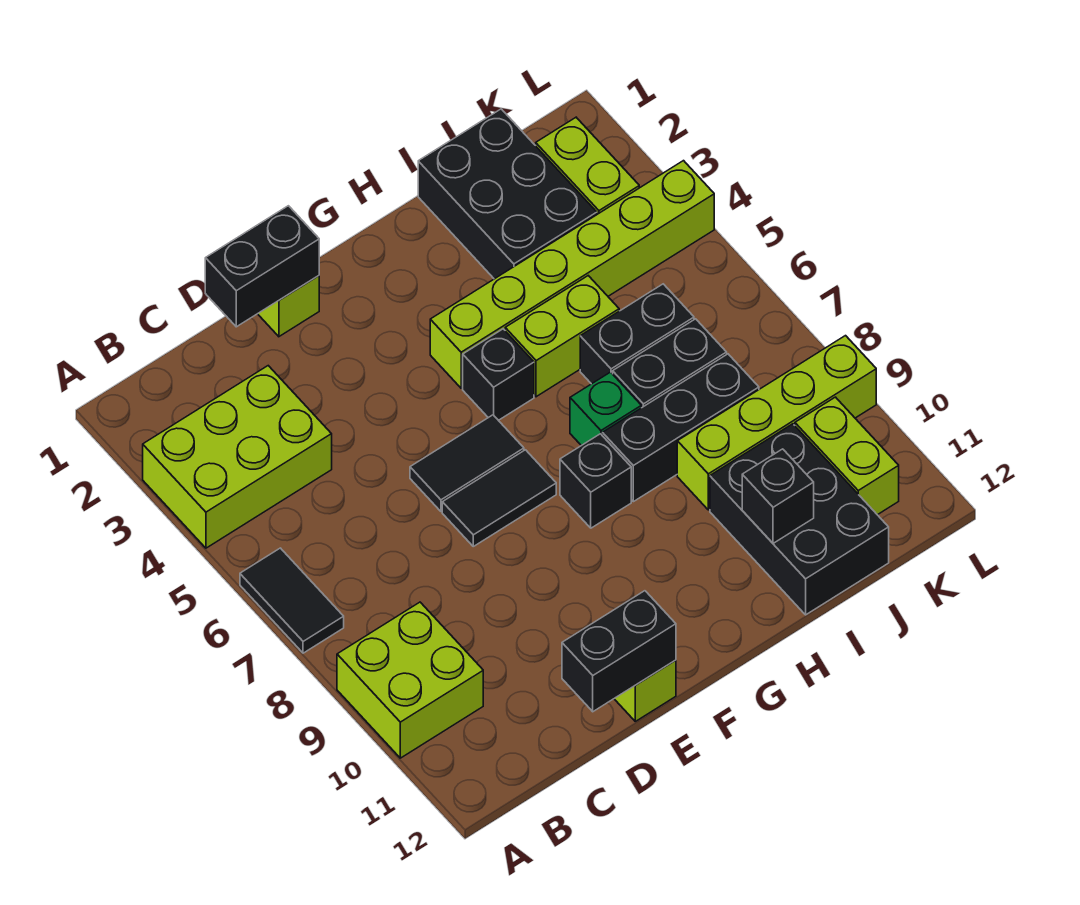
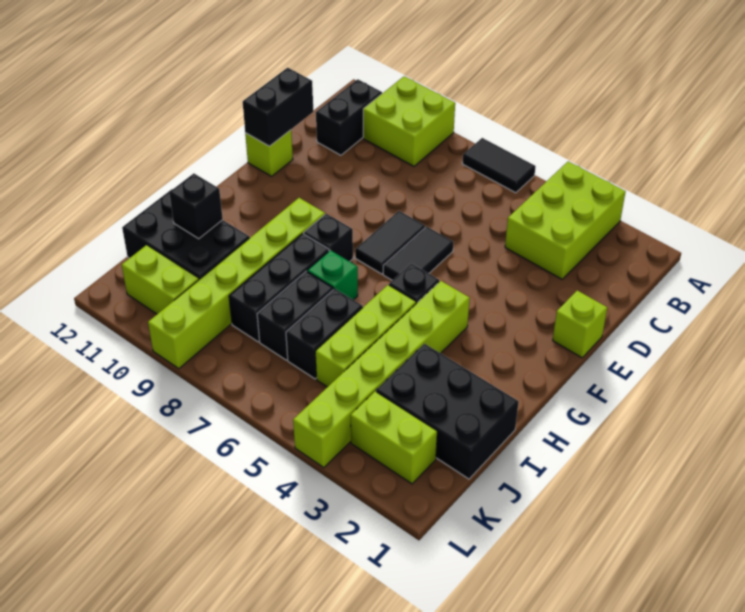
black brick D1:E1 level 2 -> black brick B11:C11 level 1
lime brick H5:I5 level 1 -> lime brick H5:J5 level 1
lime brick I9:L9 level 1 -> lime brick G9:L9 level 1

